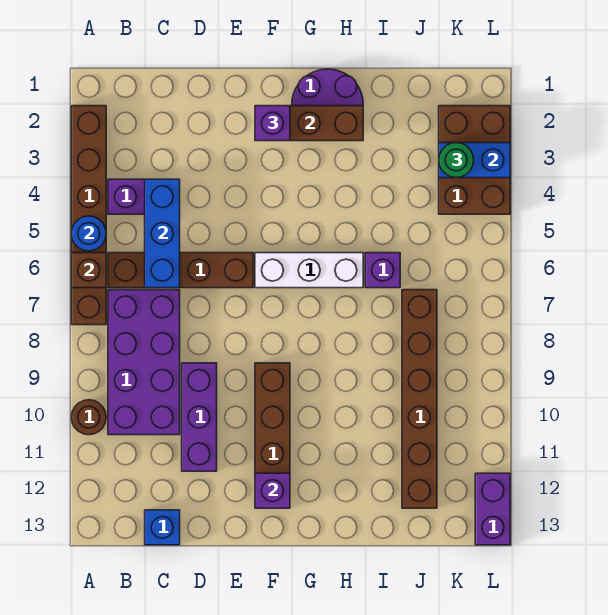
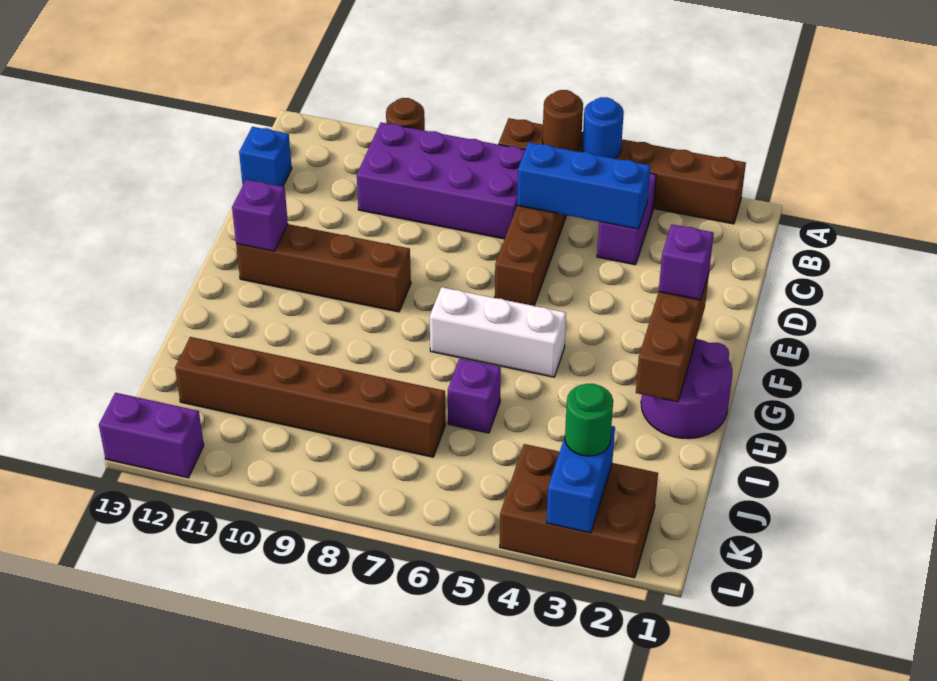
brown brick A6 level 2 -> brown round brick A6 level 2
purple brick D9:D11 level 1 -> none
white brick F6:H6 level 1 -> white brick G5:G7 level 1

